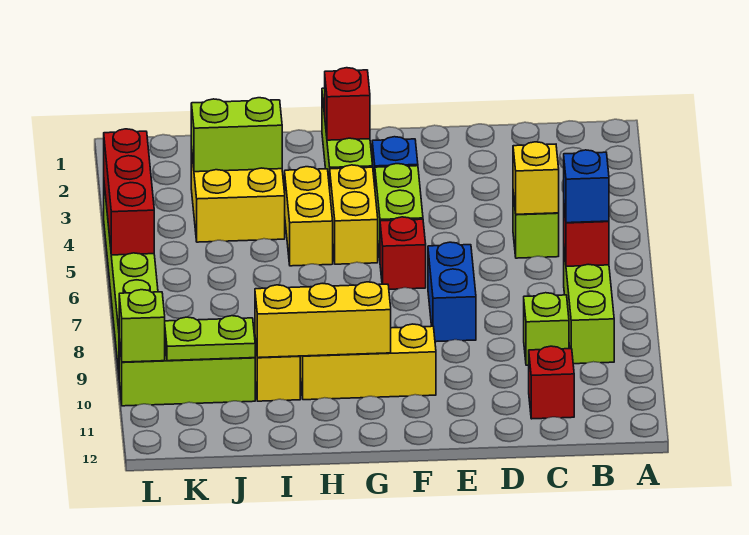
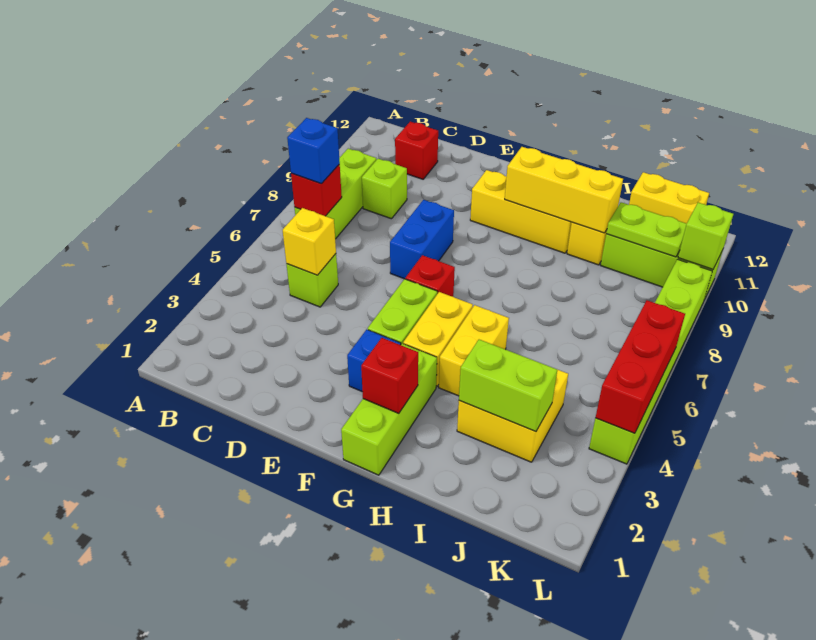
none -> yellow brick J12:K12 level 1

